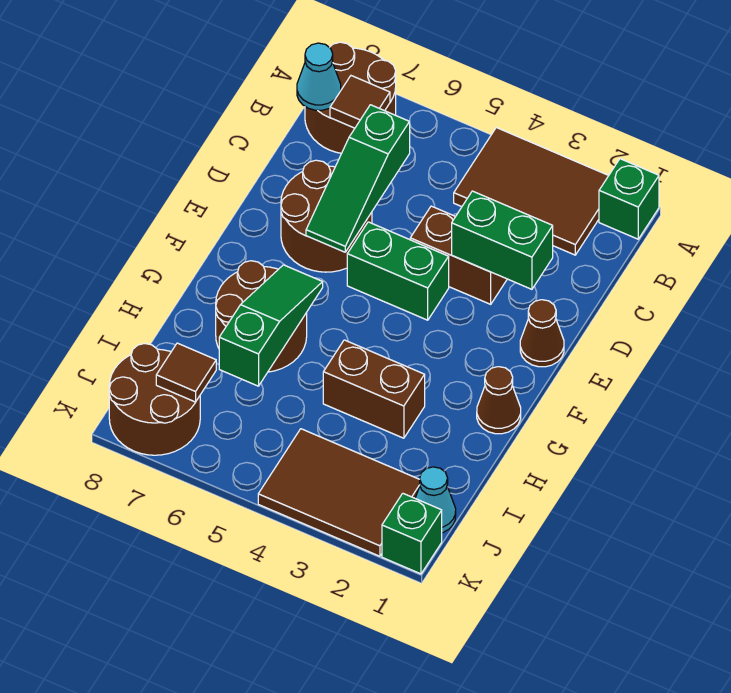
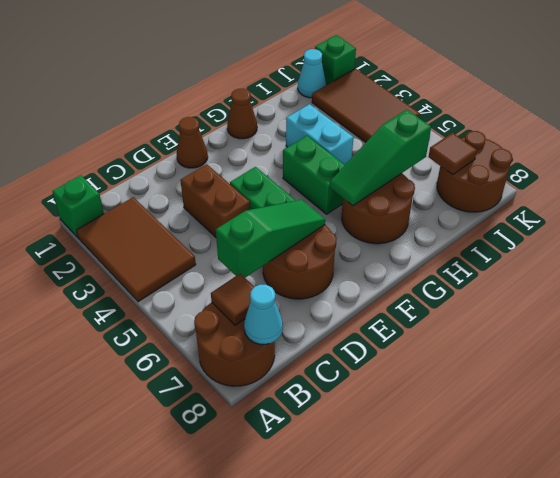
green brick D2:D3 level 2 -> green brick G4:G5 level 1
brown brick H3:H4 level 1 -> cyan brick H3:H4 level 1

